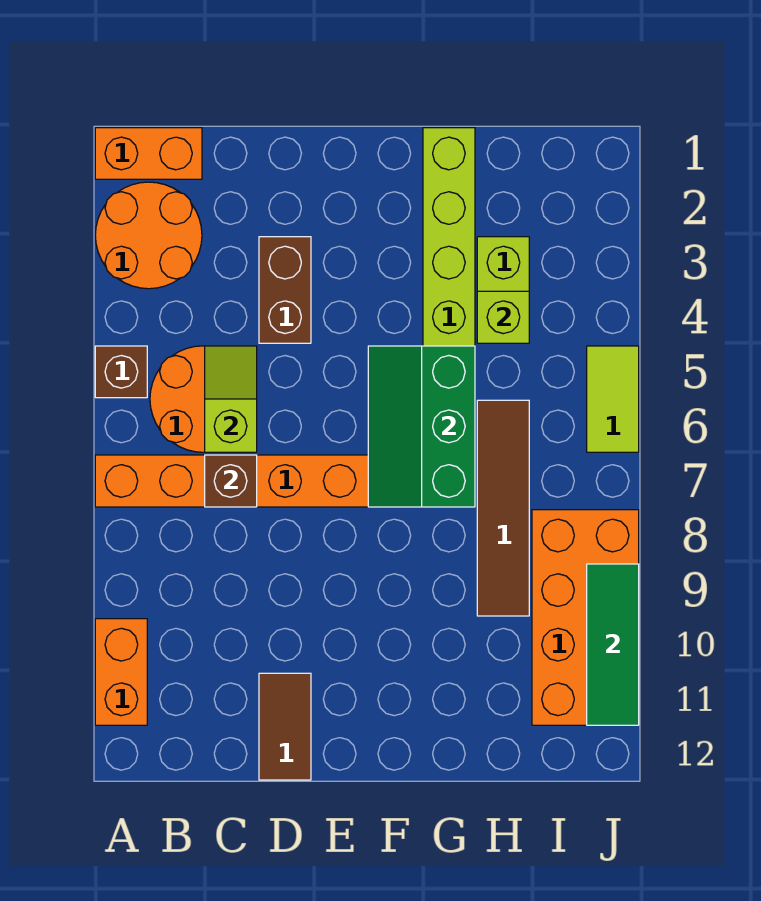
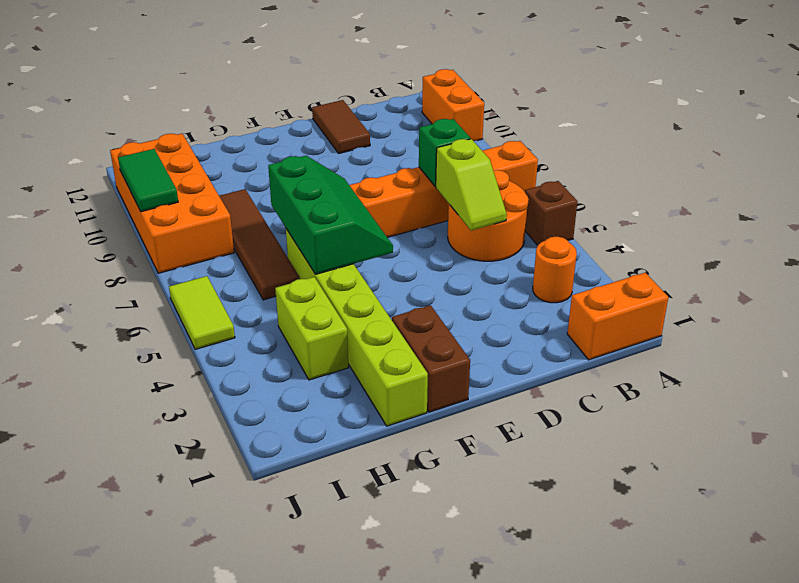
orange round brick A2:B3 level 1 -> orange round brick B3 level 1
brown brick C7 level 2 -> green brick C7 level 2
brown brick D3:D4 level 1 -> brown brick F1:F2 level 1
lime brick H4 level 2 -> none
green tile J9:J11 level 2 -> green tile J9:J10 level 2

